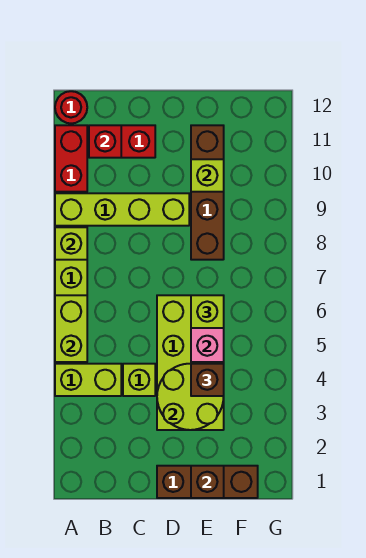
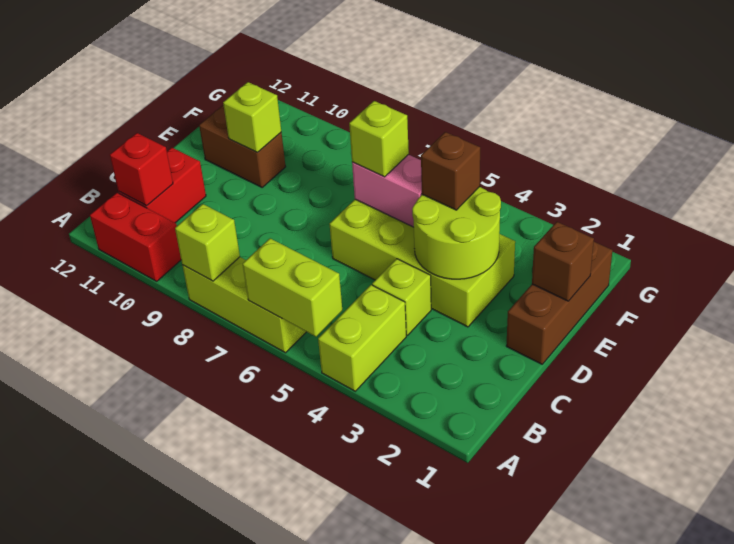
lime brick A9:D9 level 1 -> none
red round brick A12 level 1 -> none
brown brick E8:E11 level 1 -> brown brick E10:E11 level 1

